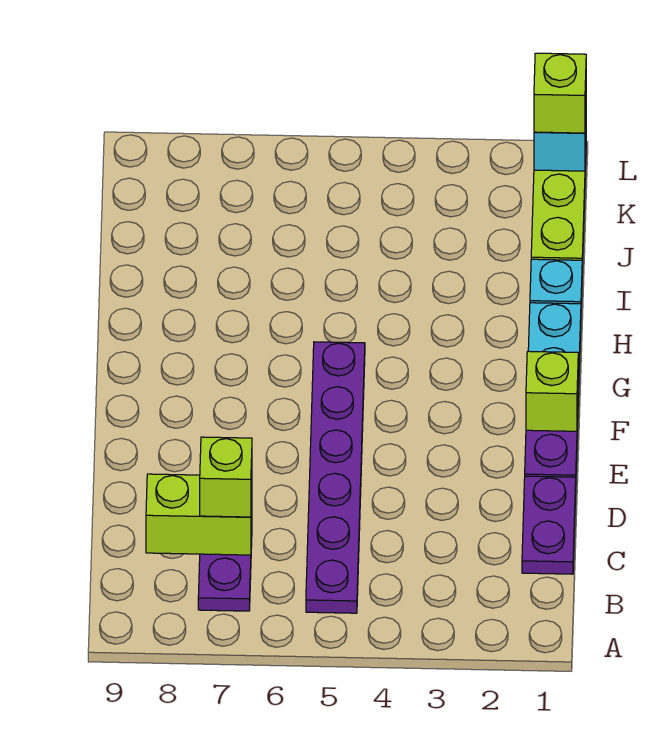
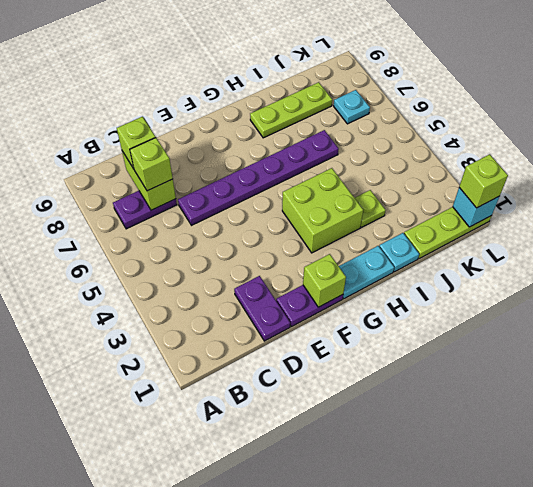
purple plate B5:G5 level 1 -> purple plate D6:I6 level 1
purple plate C1:D1 level 1 -> purple plate D1:D2 level 1
none -> lime brick C8 level 3
none -> lime brick G3:H4 level 1
none -> lime plate H8:J8 level 1
none -> lime plate I3 level 1
none -> cyan plate K7 level 1

